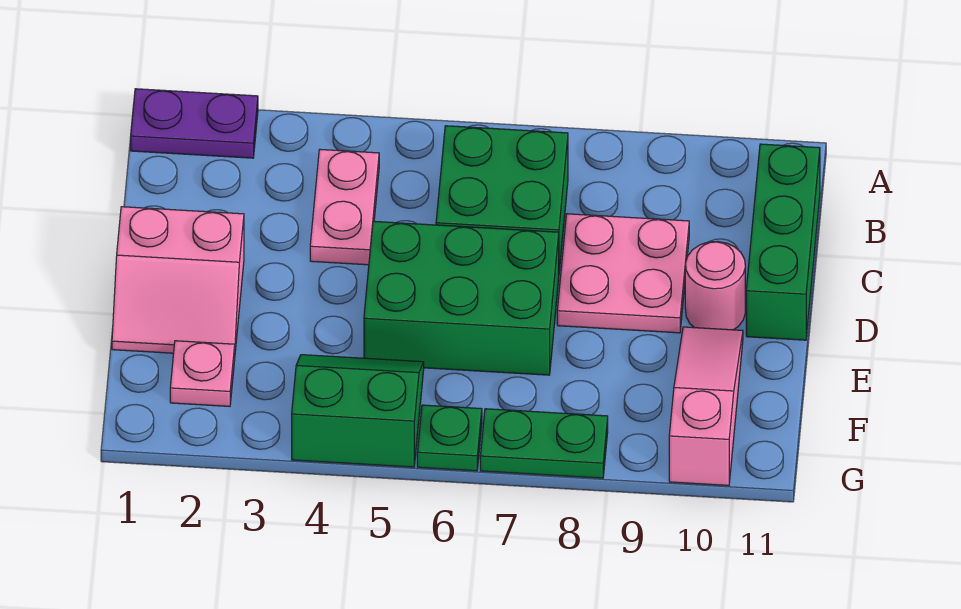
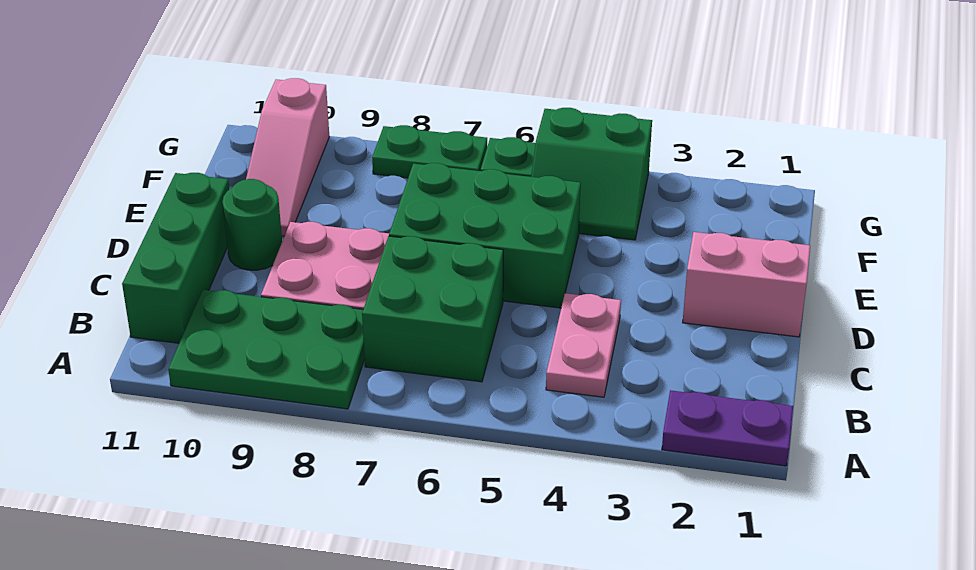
none -> green plate A8:B10 level 1
pink round brick D10 level 1 -> green round brick D10 level 1
pink plate F2 level 1 -> none

